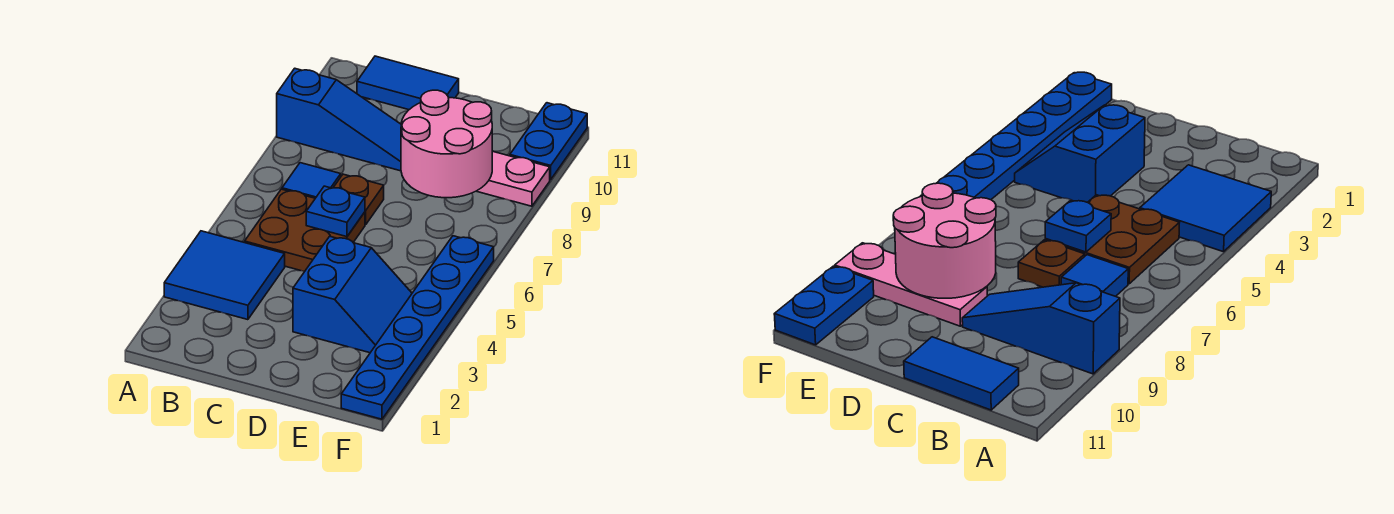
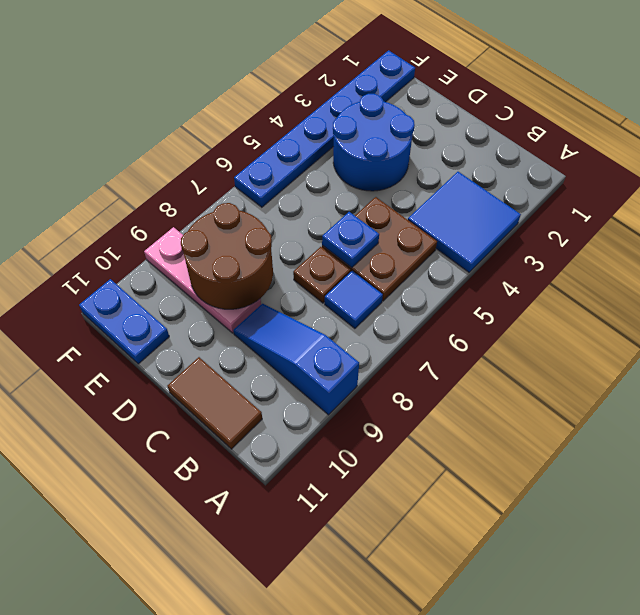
blue tile B11:C11 level 1 -> brown tile B11:C11 level 1
blue slope D3:E4 level 1 top D -> blue round brick D3:E4 level 1
pink round brick D8:E9 level 2 -> brown round brick D8:E9 level 2
blue plate F10:F11 level 1 -> blue plate E11:F11 level 1

